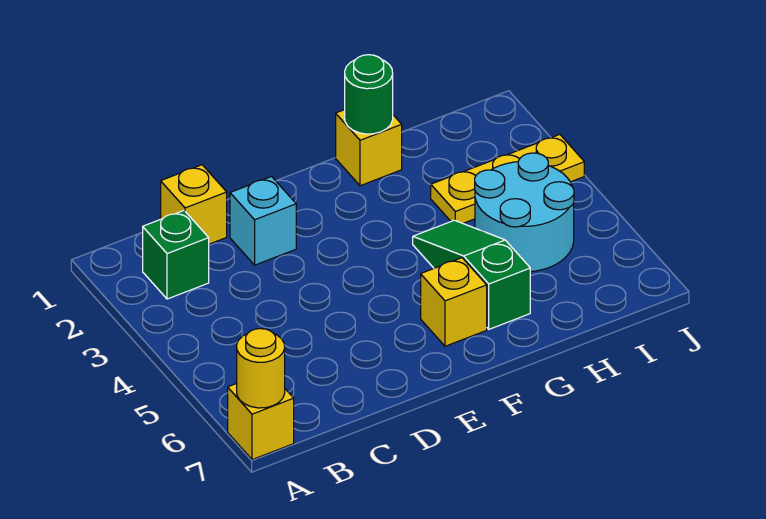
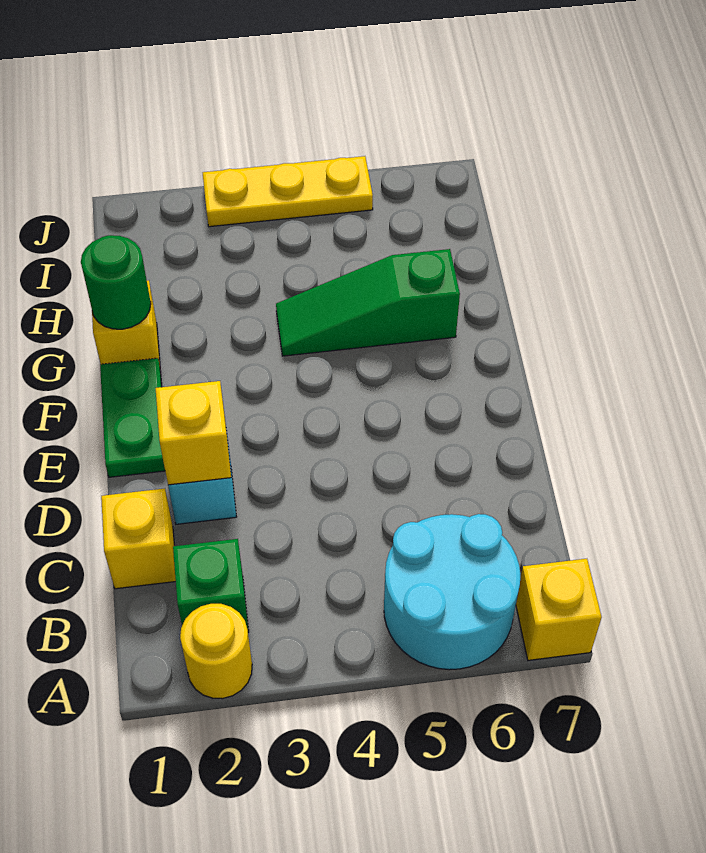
yellow round brick A7 level 2 -> yellow round brick A2 level 1
none -> green plate E1:F1 level 1
yellow brick F6 level 1 -> yellow brick D2 level 2
yellow plate H3:J3 level 1 -> yellow plate J3:J5 level 1
cyan round brick H4:I5 level 1 -> cyan round brick A5:B6 level 1

